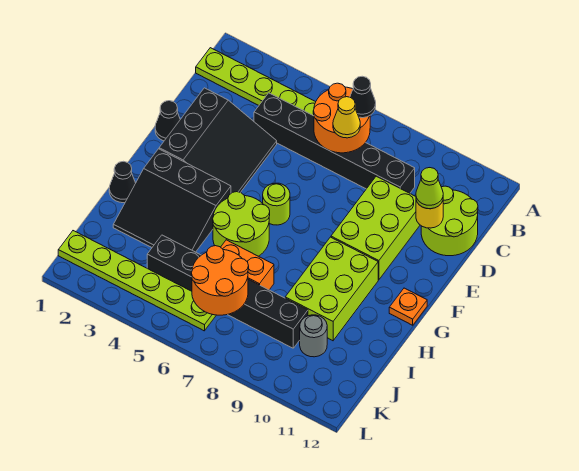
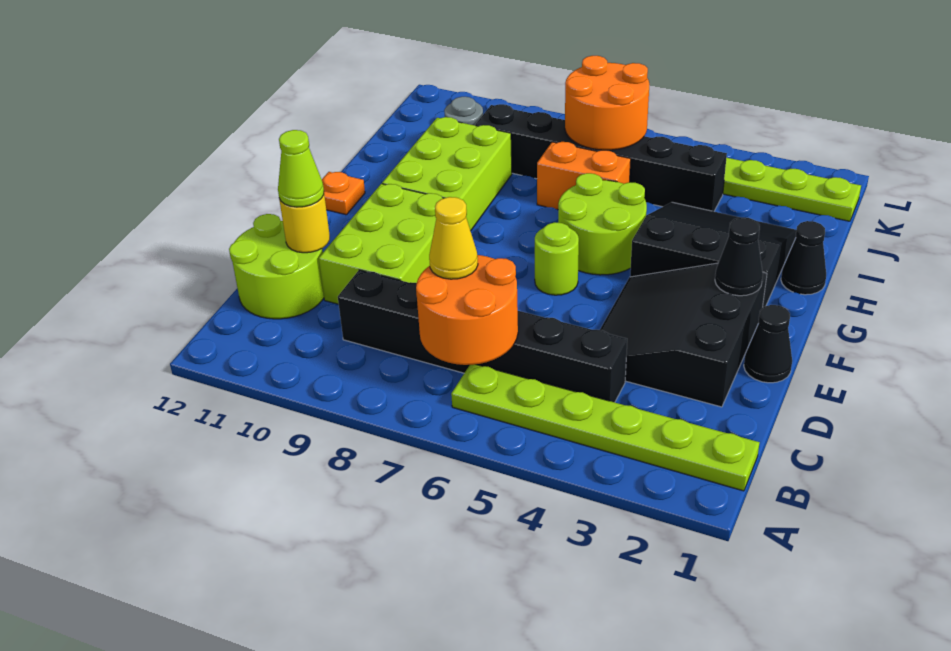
black cone B7 level 3 -> black cone F2 level 2

